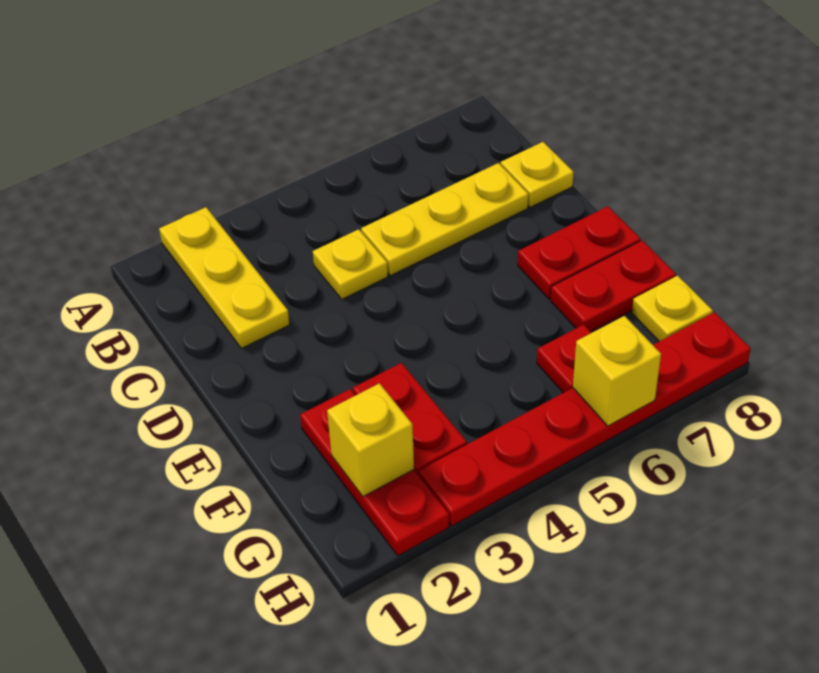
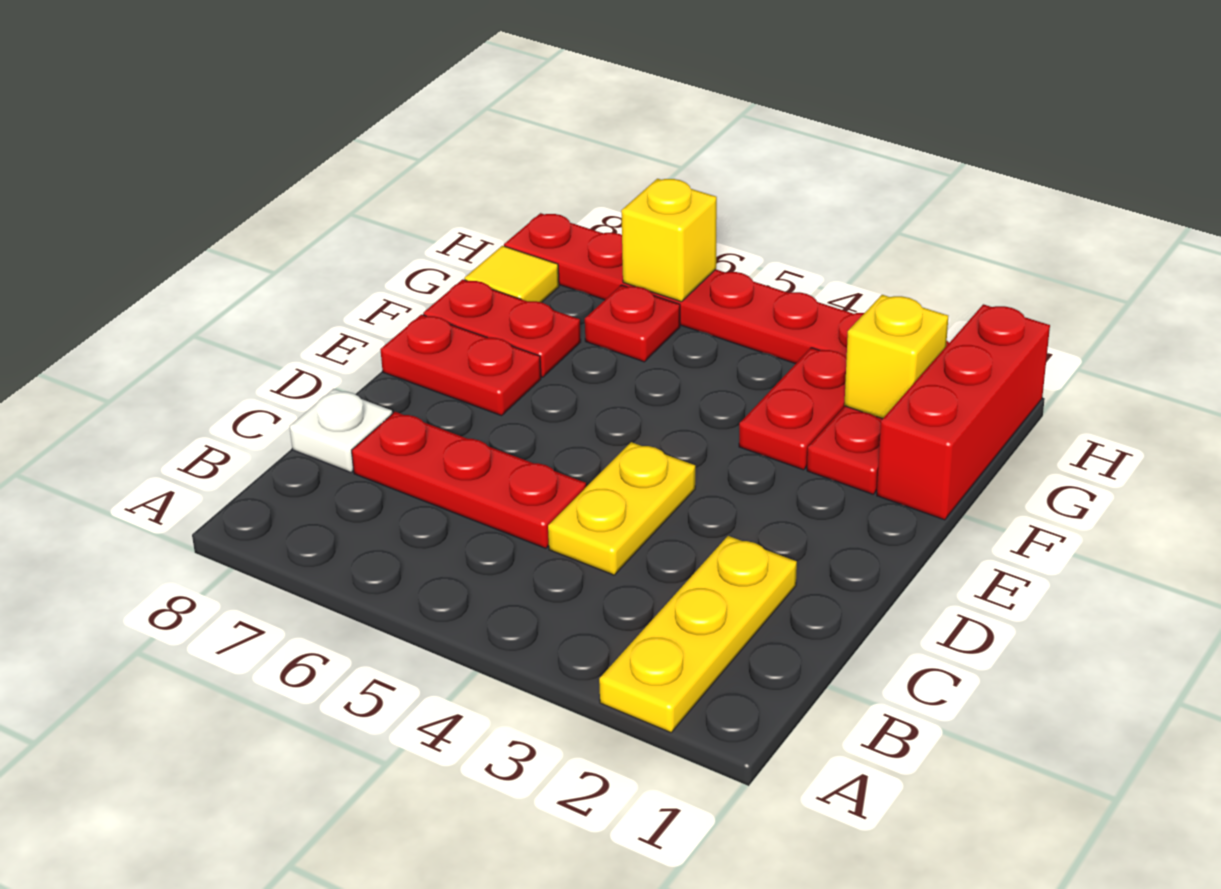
yellow plate C4 level 1 -> yellow plate C4:D4 level 1
yellow plate C5:C7 level 1 -> red plate C5:C7 level 1
yellow plate C8 level 1 -> white plate C8 level 1
none -> red brick F1:H1 level 1
yellow plate G8 level 1 -> yellow tile G8 level 1

